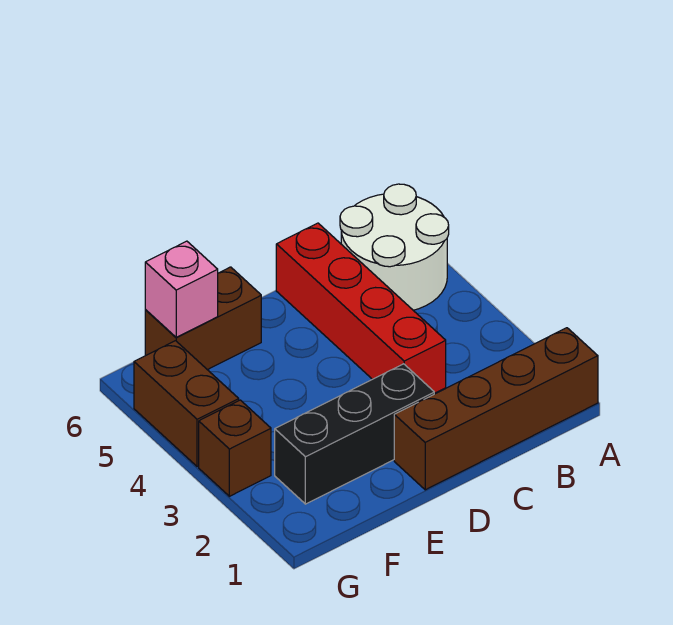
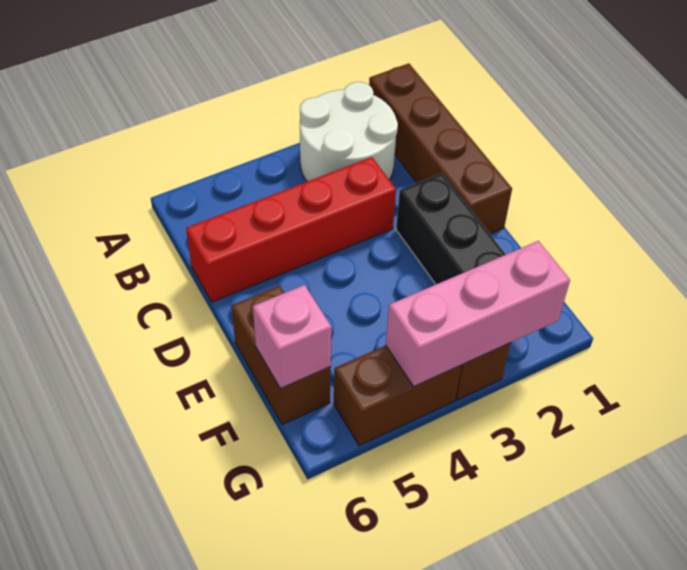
white round brick A5:B6 level 1 -> white round brick A2:B3 level 1
none -> pink brick G2:G4 level 2

